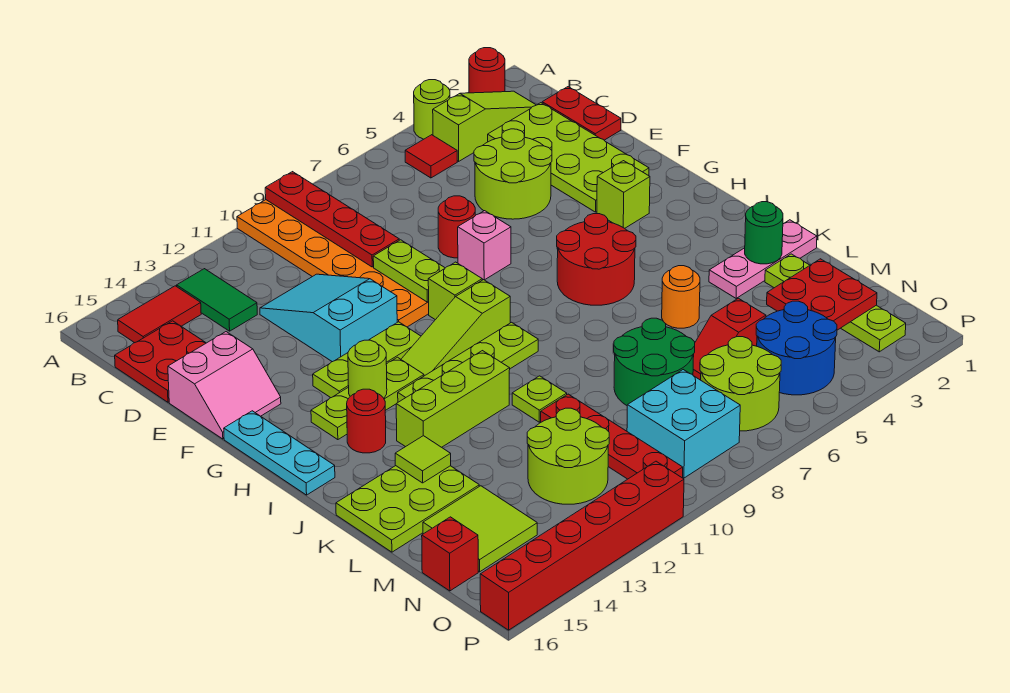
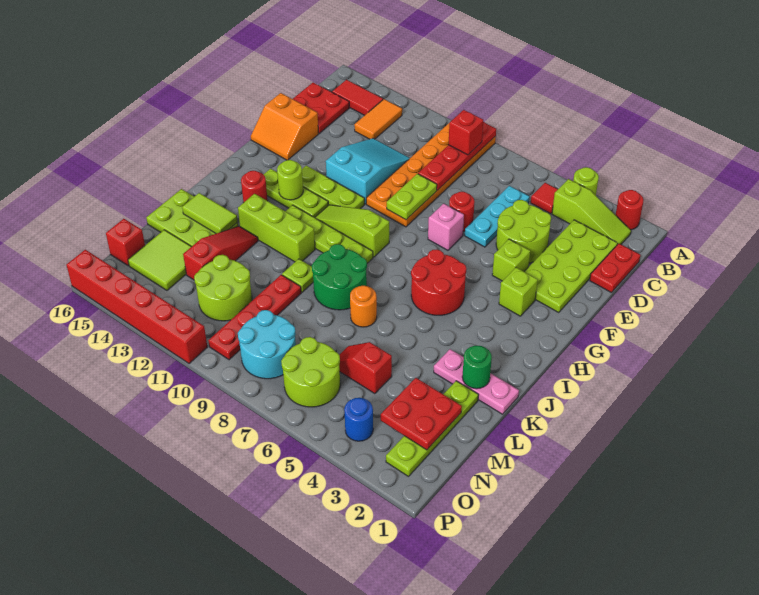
none -> red brick B9 level 3
green tile B13:C13 level 1 -> orange tile B13:C13 level 1
pink slope E15:F16 level 1 top E -> orange slope E15:F16 level 1 top E
lime brick G9 level 1 -> lime brick F4 level 1
cyan plate G16:I16 level 1 -> cyan plate C6:E6 level 1
orange round brick K5 level 1 -> orange round brick K7 level 1
none -> red slope K13:M13 level 1 top M
lime tile K14 level 2 -> lime tile K14:K15 level 2
green round brick L7:M8 level 1 -> green round brick J8:K9 level 1
blue round brick N4:O5 level 1 -> blue round brick O4 level 1
cyan brick N8:O9 level 1 -> cyan round brick N8:O9 level 1

